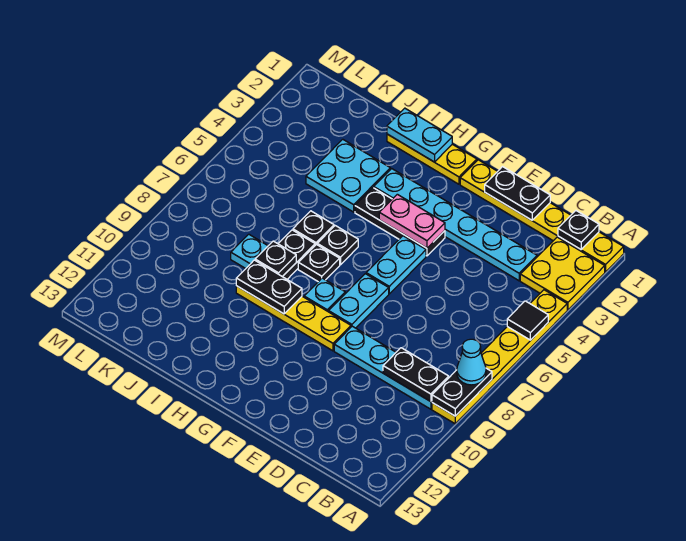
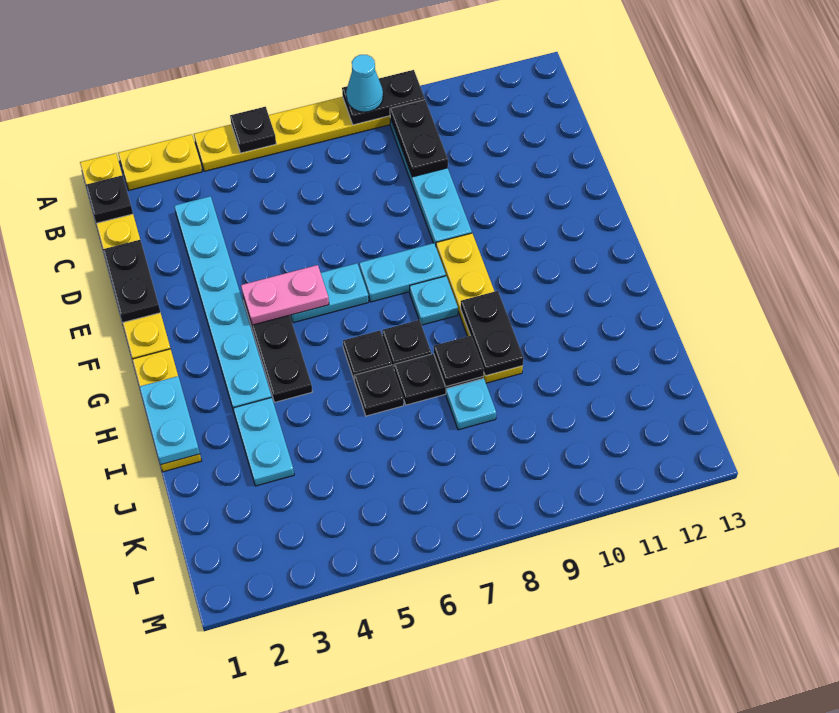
yellow plate A2:B3 level 1 -> yellow plate A2:A3 level 1
black tile A5 level 2 -> black plate A5 level 2
pink plate F4:G4 level 2 -> pink plate F4:F5 level 2
cyan plate I3:J4 level 1 -> cyan plate I3:J3 level 1

